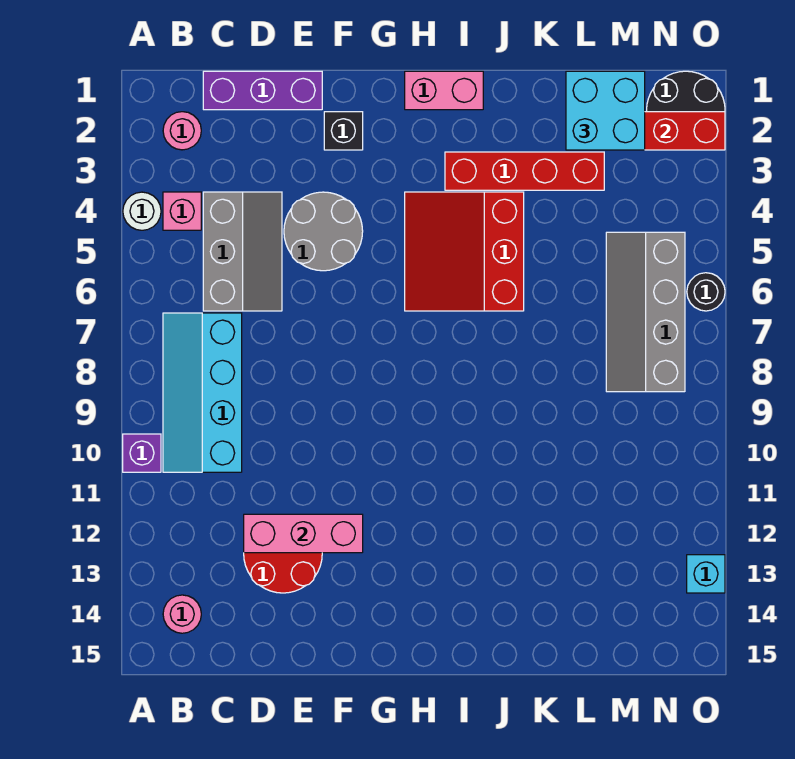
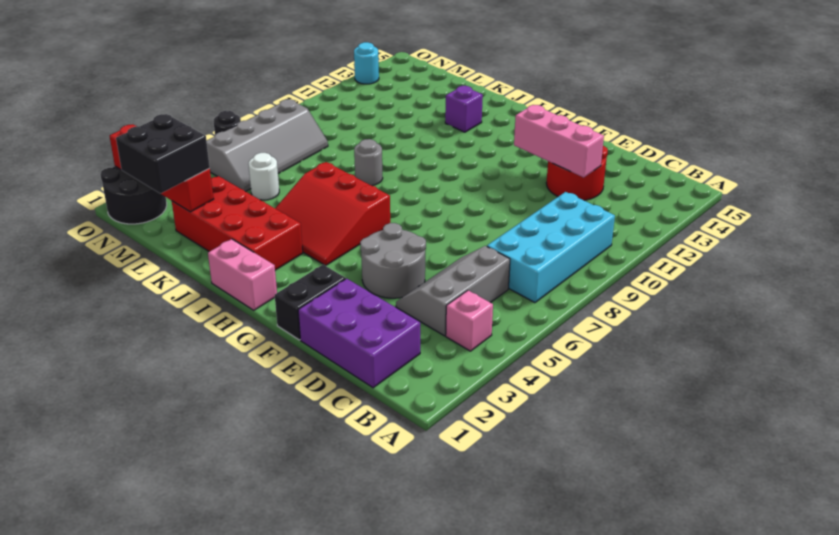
white round brick A4 level 1 -> white round brick L5 level 1
purple brick A10 level 1 -> purple brick J13 level 1
pink round brick B2 level 1 -> none
cyan slope B7:C10 level 1 top C -> cyan brick B7:C10 level 1
pink round brick B14 level 1 -> none
purple brick C1:E1 level 1 -> purple brick C1:E2 level 1
black brick F2 level 1 -> black brick F1:F2 level 1
red slope H4:J6 level 1 top J -> red slope H4:J6 level 1 top 6
red brick I3:L3 level 1 -> red brick I2:L3 level 1
none -> grey round brick J8 level 1
cyan brick L1:M2 level 3 -> black brick L1:M2 level 3
cyan brick O13 level 1 -> cyan round brick O13 level 1

